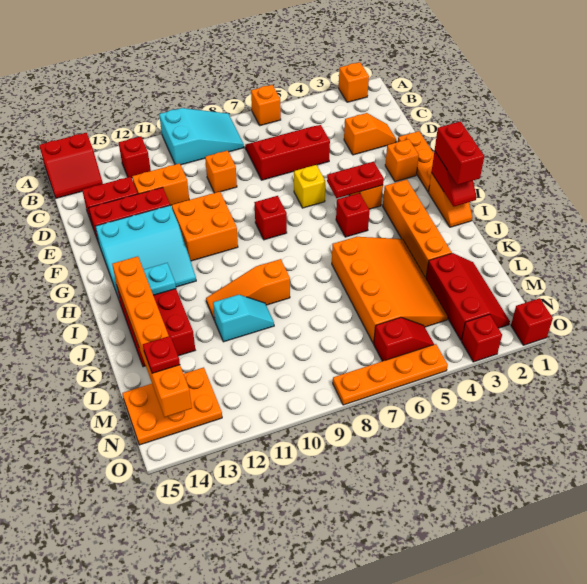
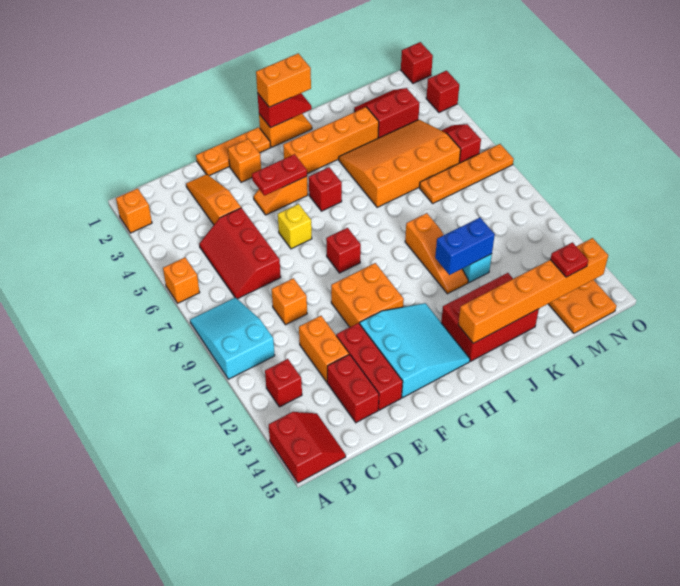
orange slope D2:D3 level 1 top 3 -> orange slope D2:D4 level 1 top 4
red plate G4:G5 level 2 -> red plate F4:G4 level 2
red brick H1:I1 level 3 -> orange brick H1:I1 level 3
cyan plate I13 level 2 -> none
none -> blue brick J11:K11 level 2
red slope L2:N3 level 1 top 3 -> red slope L2:M3 level 1 top 3
orange plate O5:O8 level 1 -> orange plate L7:O7 level 1

